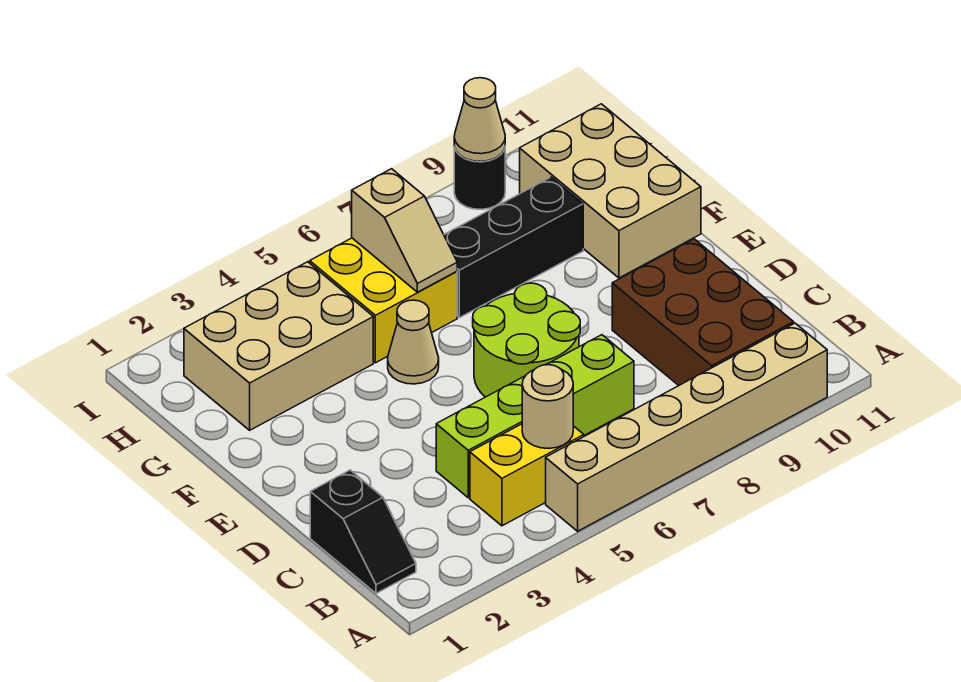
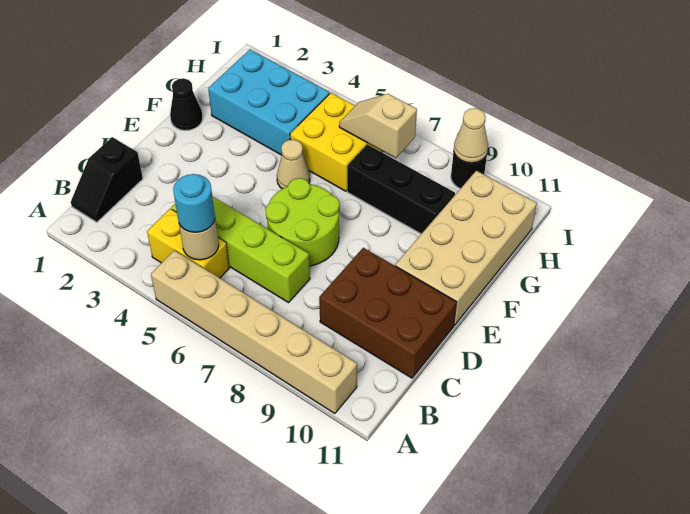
none -> cyan round brick B5 level 3
brown brick B9:D10 level 1 -> brown brick C9:D11 level 1
none -> black cone F1 level 1
tan brick F10:H11 level 1 -> tan brick E10:H11 level 1
tan brick G2:H4 level 1 -> cyan brick G2:H4 level 1
tan slope G6:H6 level 2 top H -> tan slope H6:H7 level 2 top 7

